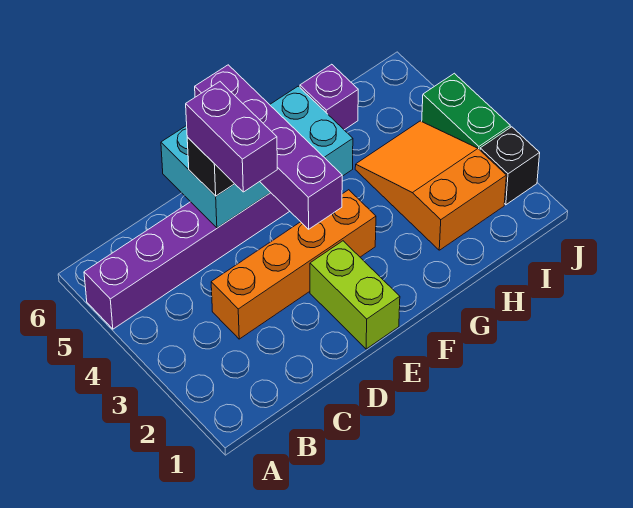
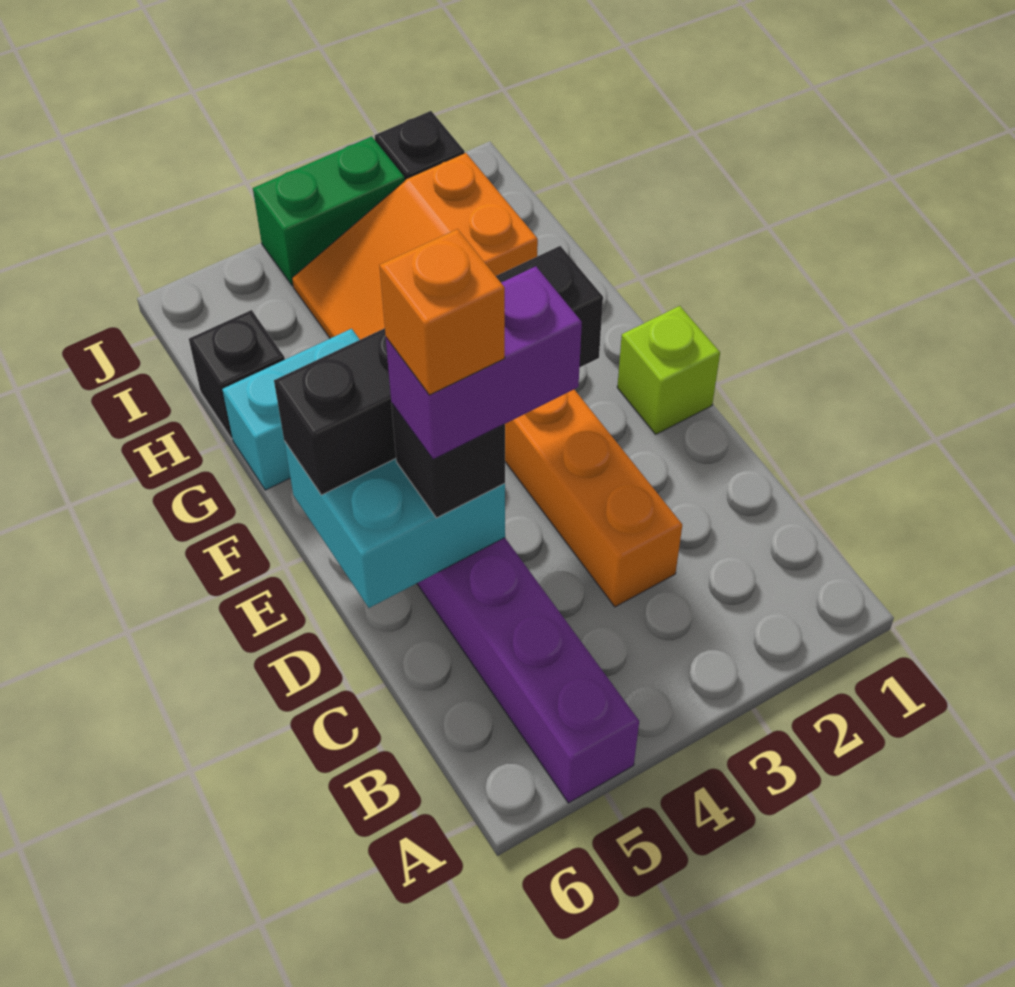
none -> orange brick D5 level 5
lime brick E1:E2 level 1 -> lime brick E1 level 1
purple brick E3:E6 level 3 -> black brick E3:E6 level 3
purple brick H6 level 1 -> black brick H6 level 1

